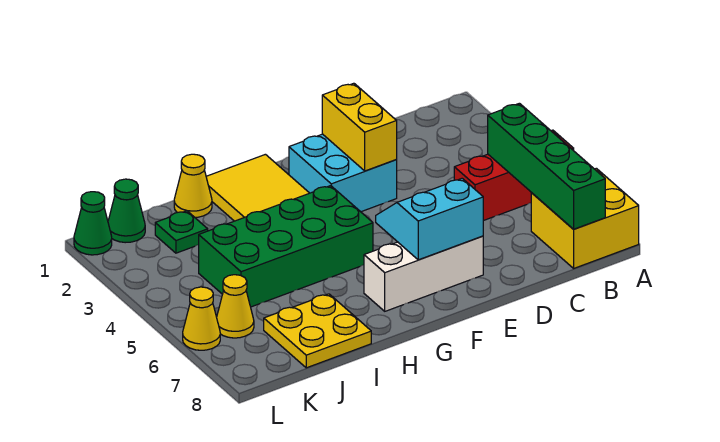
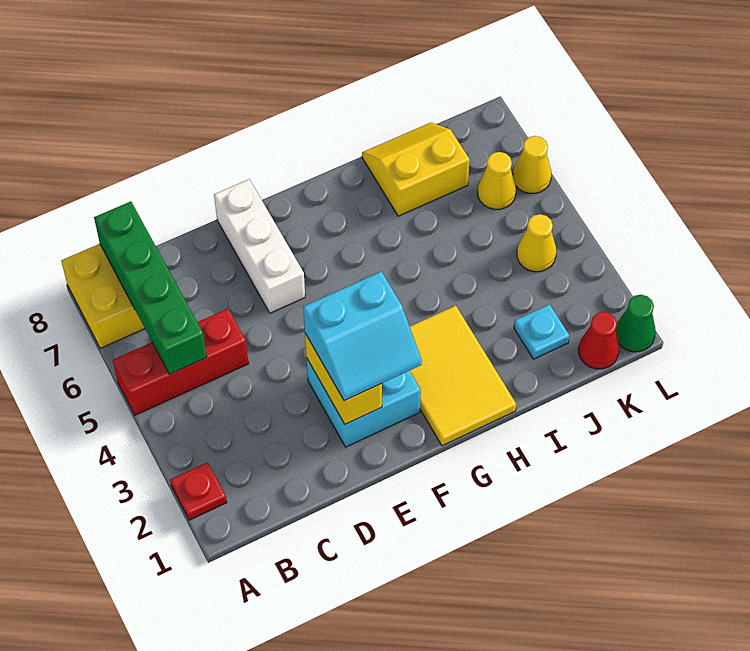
none -> red plate A2 level 1
cyan slope E6:F7 level 2 top 7 -> cyan slope E2:F3 level 3 top 3
white brick E7:G7 level 1 -> white brick E6:E8 level 1
green brick G4:J5 level 1 -> none
yellow cone I1 level 1 -> yellow cone K4 level 1
yellow plate I7:J8 level 1 -> yellow slope I7:J8 level 1 top 7
green plate J2 level 1 -> cyan plate J2 level 1
green cone K1 level 1 -> red cone K1 level 1

